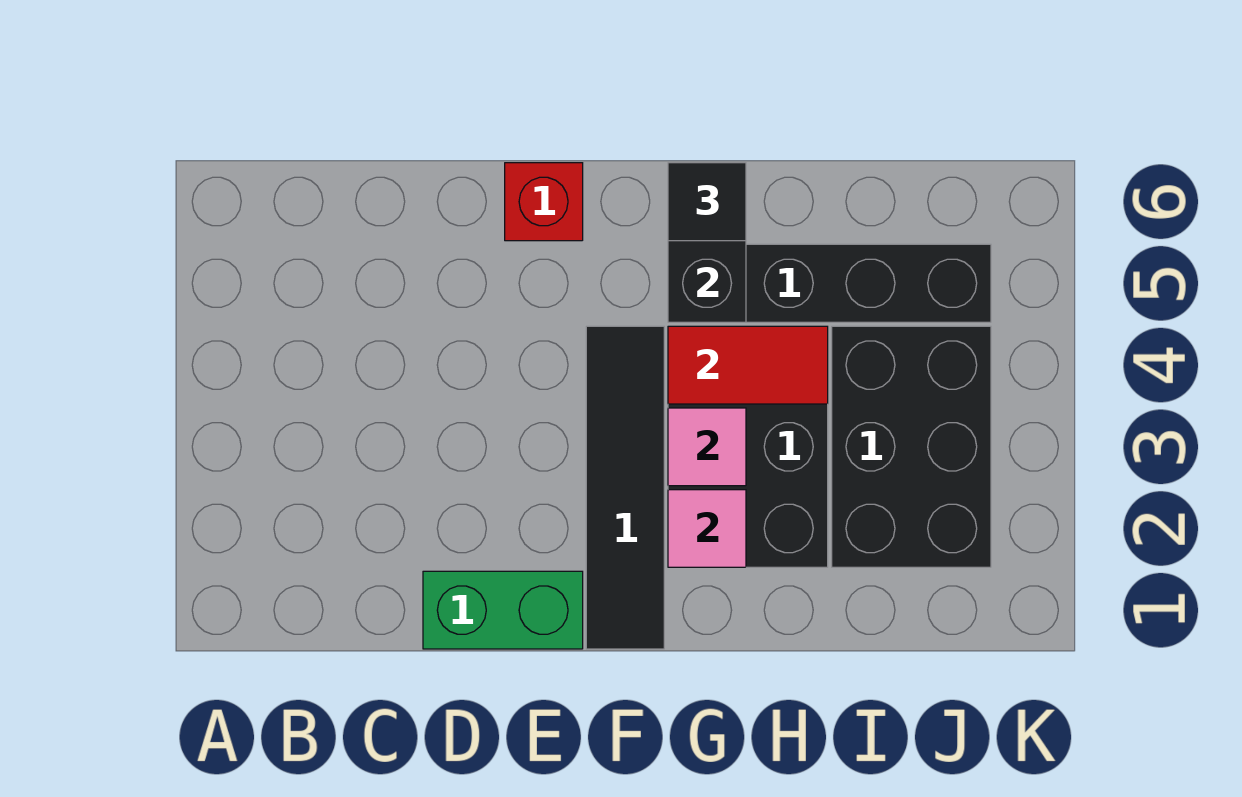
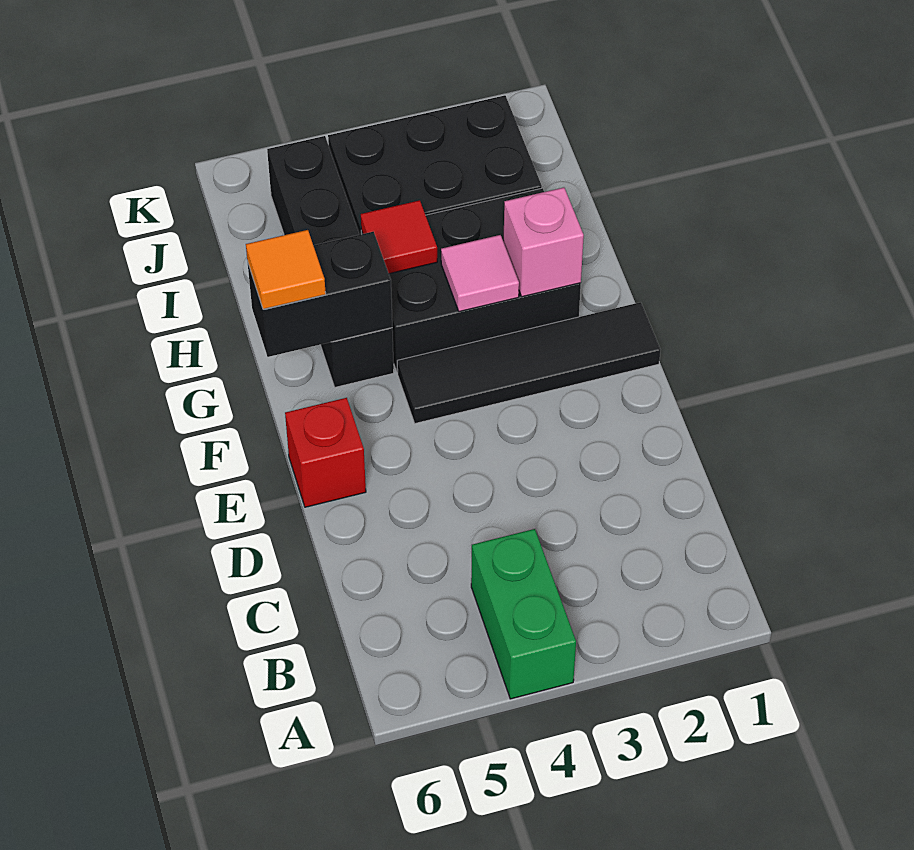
green brick D1:E1 level 1 -> green brick A4:B4 level 1
pink tile G2 level 2 -> pink brick G2 level 2
red tile G4:H4 level 2 -> red tile H4 level 2
black tile G6 level 3 -> orange tile G6 level 3

